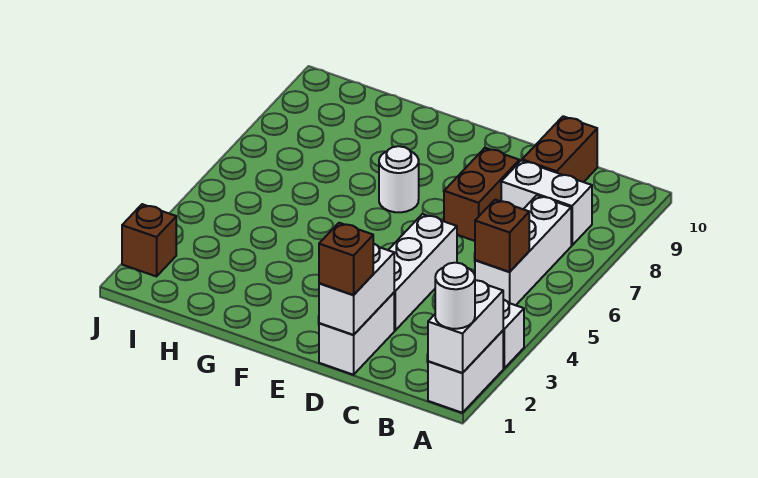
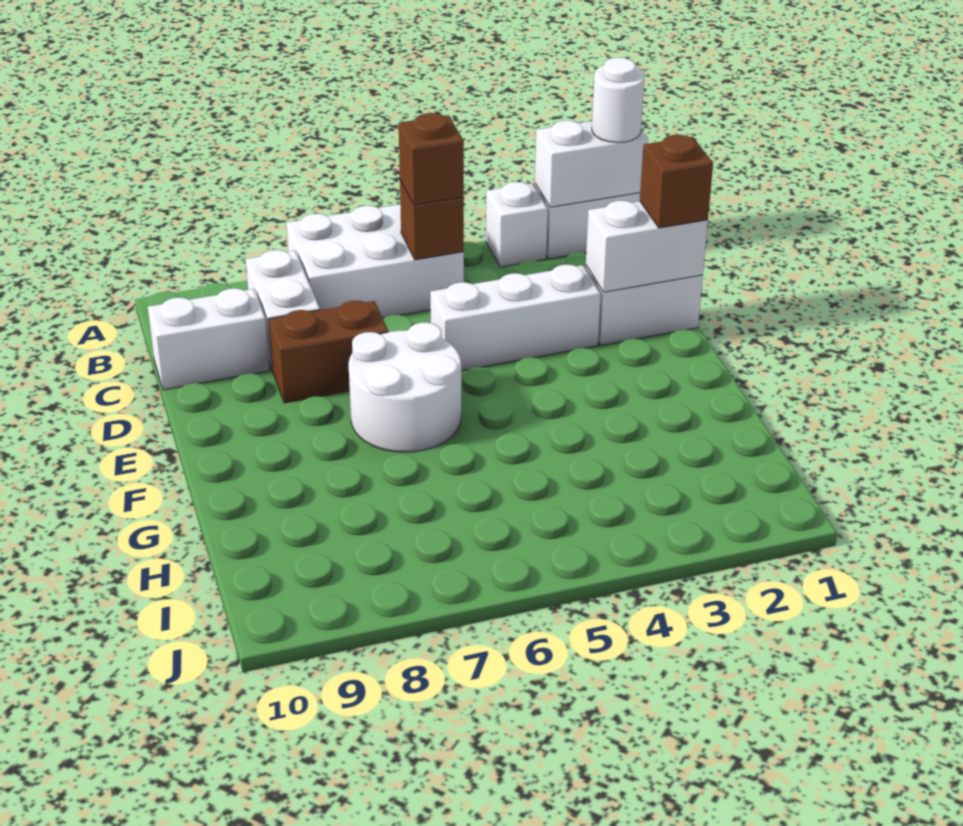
white brick B5:B7 level 1 -> white brick A5:B7 level 1
brown brick C9:C10 level 1 -> white brick C9:C10 level 1
white round brick F7 level 1 -> white round brick E6:F7 level 1
brown brick J2 level 1 -> brown brick B5 level 3

